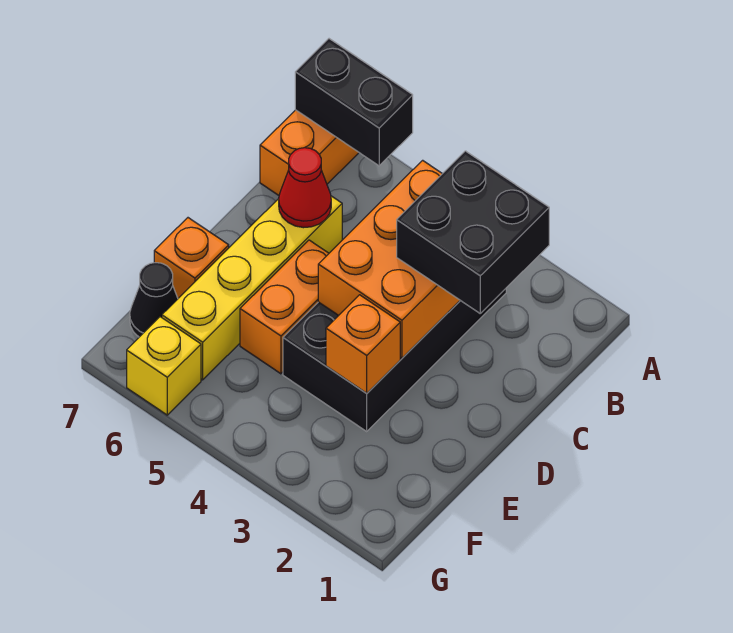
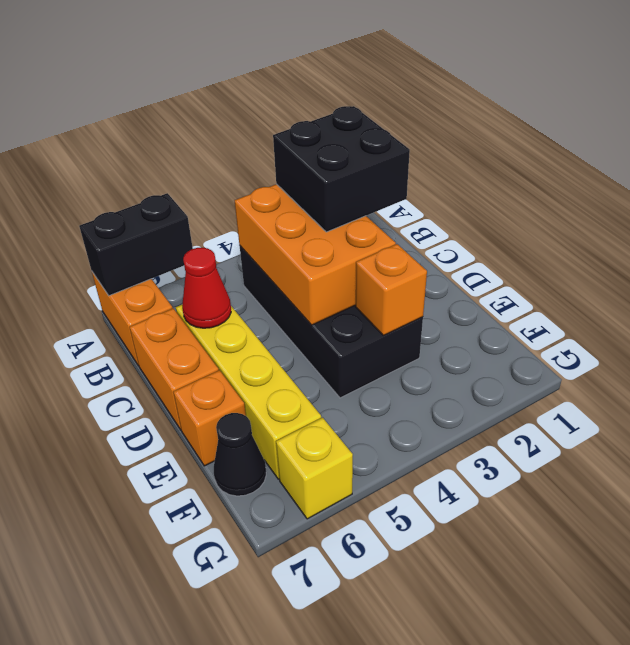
orange brick D5:E5 level 1 -> orange brick C7:D7 level 1

